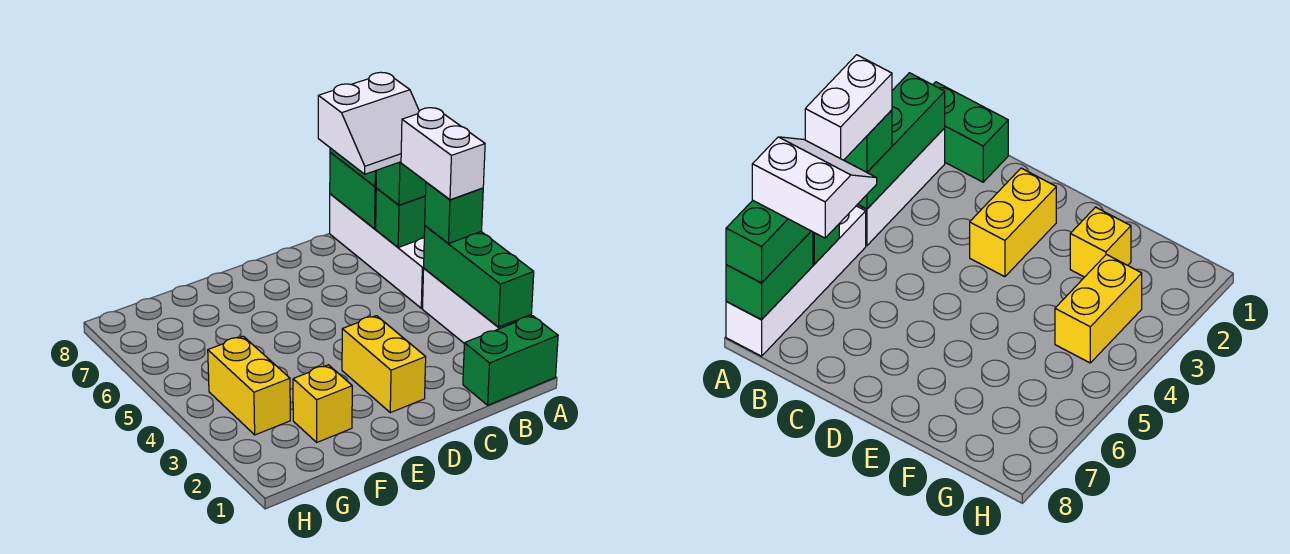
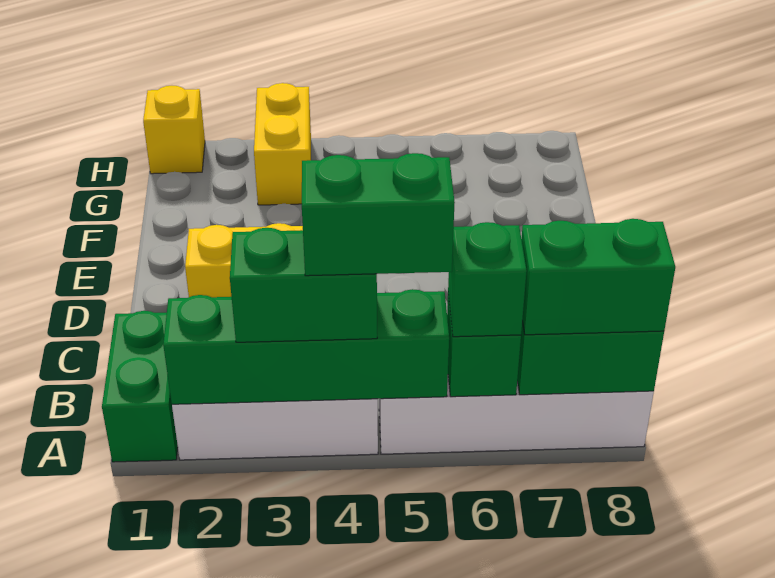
green brick A2:A4 level 2 -> green brick A2:A5 level 2
green brick A4 level 3 -> green brick A3:A4 level 3
white brick A4:A5 level 4 -> green brick A4:A5 level 4
white slope A6:B7 level 4 top 7 -> none
yellow brick F2 level 1 -> yellow brick H1 level 1
yellow brick G3:G4 level 1 -> yellow brick G3:H3 level 1

